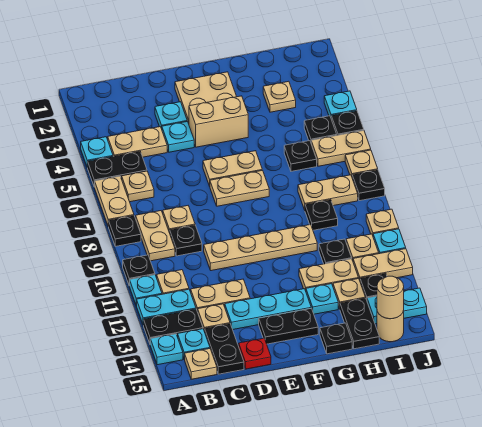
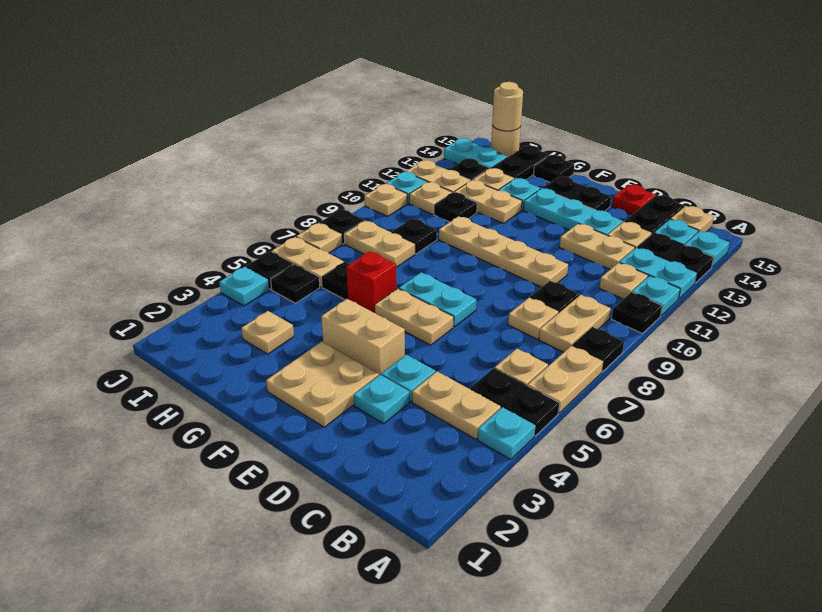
tan plate E7:F7 level 1 -> cyan plate E7:F7 level 1
none -> red brick G6 level 1

